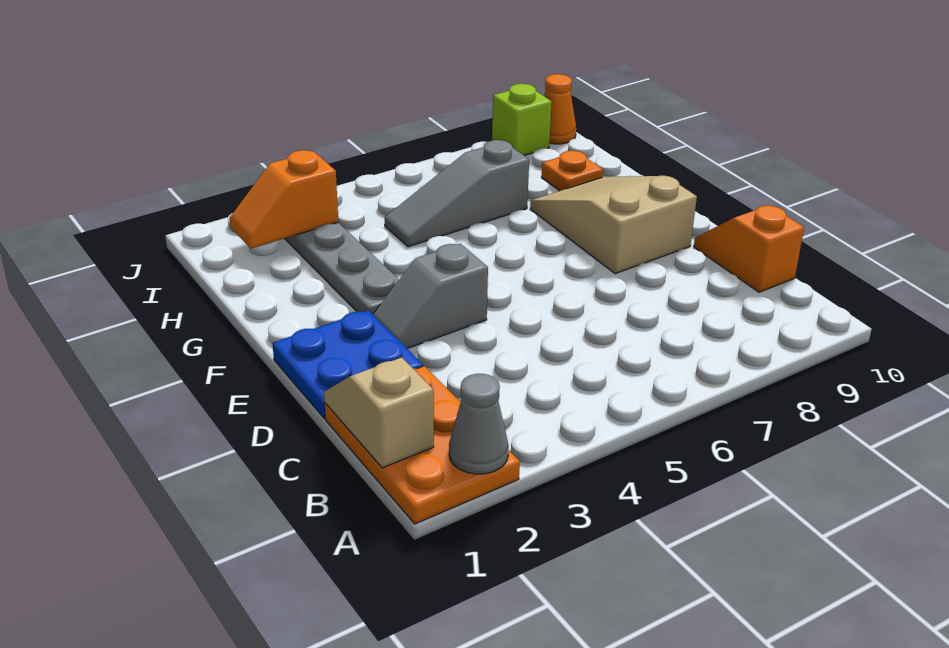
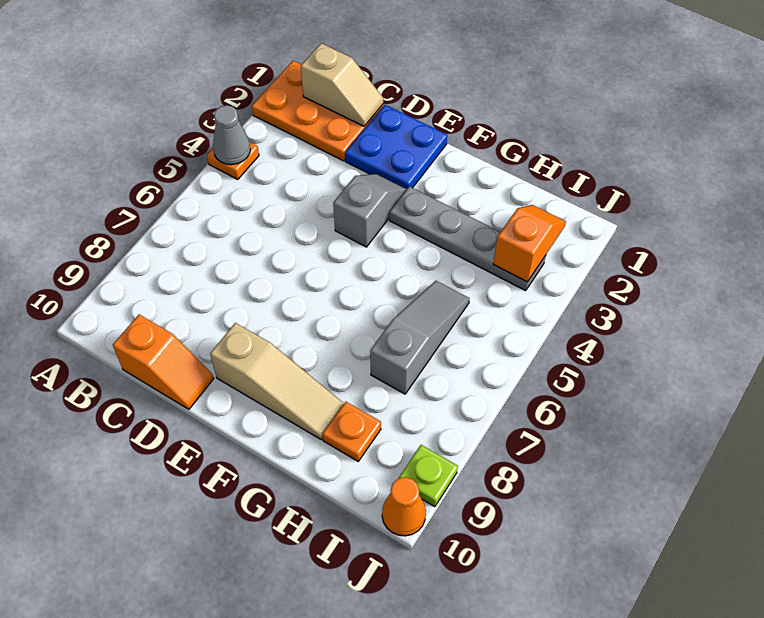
grey cone A2 level 2 -> grey cone A4 level 2
none -> orange plate A4 level 1
tan slope E8:G9 level 1 top E -> tan slope E9:G9 level 1 top E
lime brick J9 level 1 -> lime plate J9 level 1

